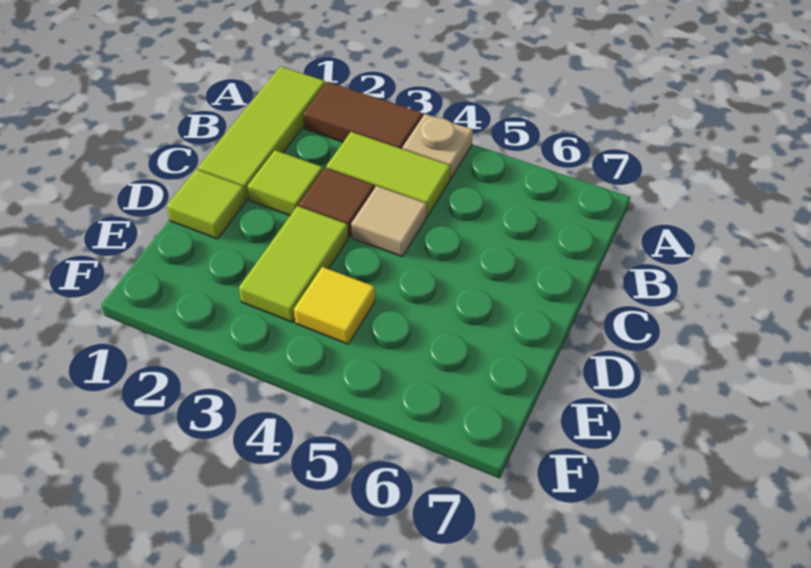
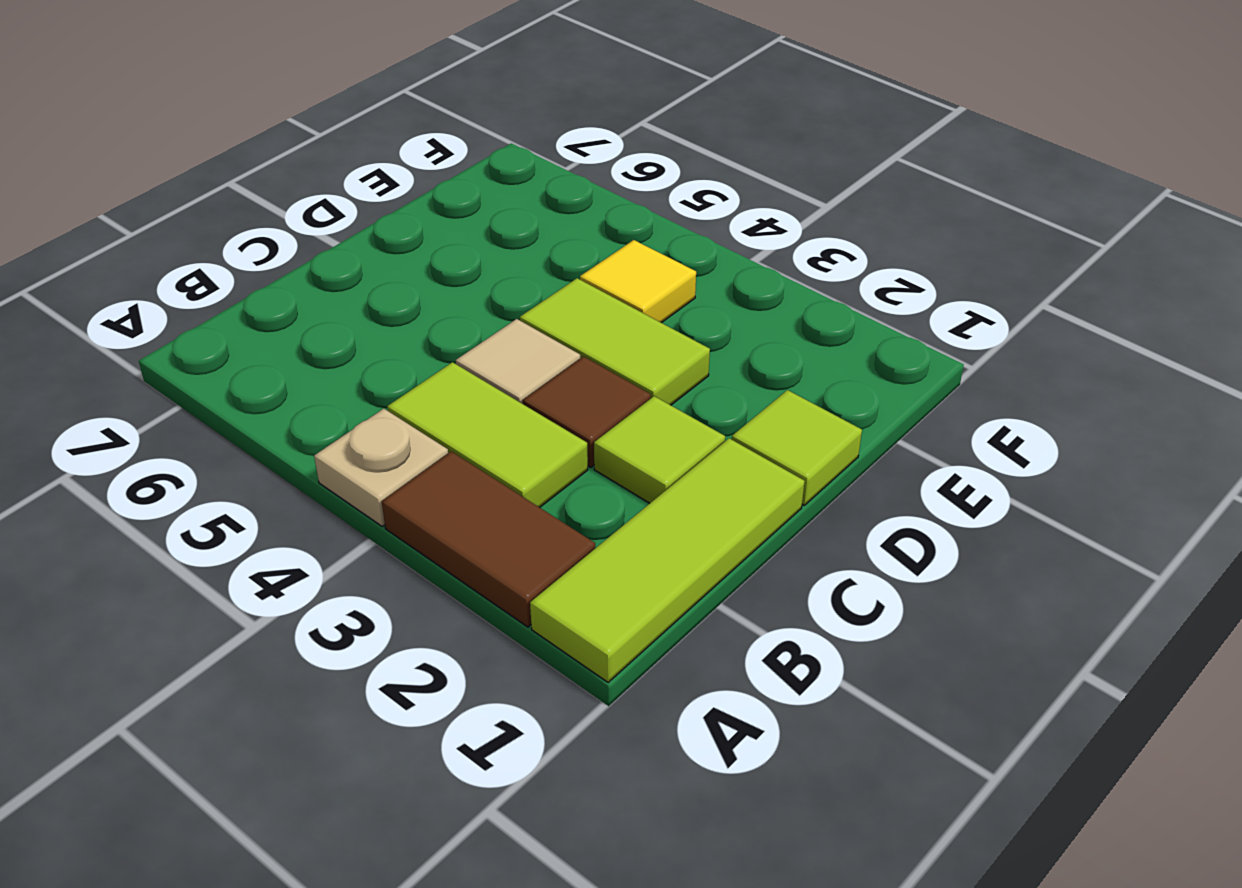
lime tile D3:E3 level 1 -> lime tile D3:D4 level 1

